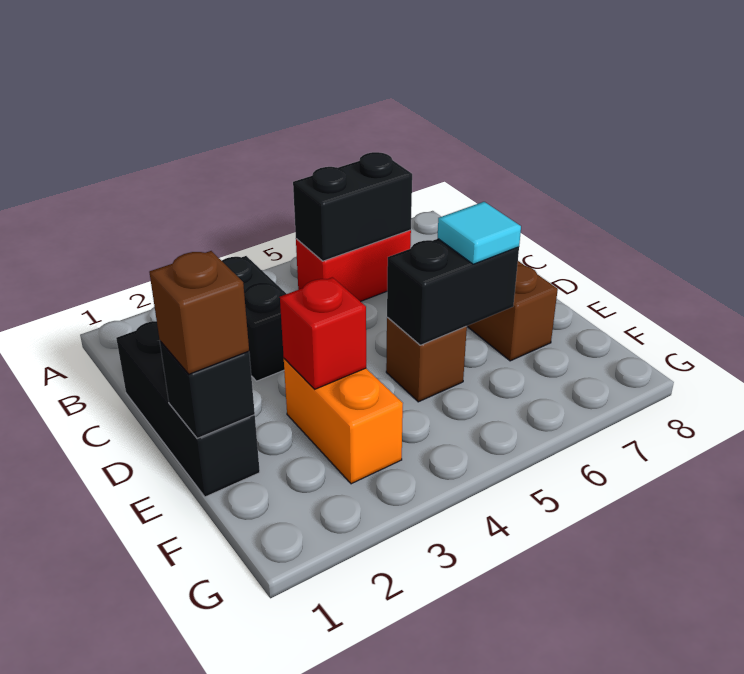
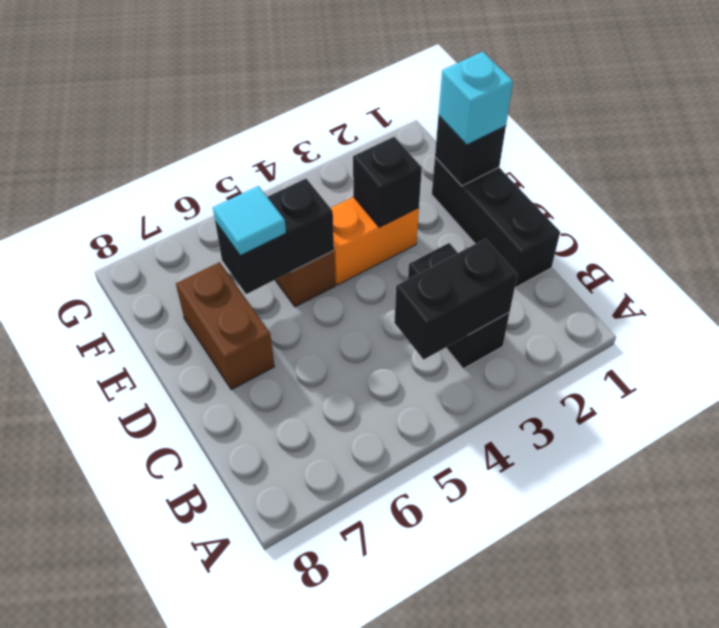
red brick B5:B6 level 1 -> none
black brick B5:B6 level 2 -> black brick B3:B4 level 2
brown brick E1 level 3 -> cyan brick E1 level 3
orange brick E3:F3 level 1 -> orange brick E3:E4 level 1
red brick E3 level 2 -> black brick E3 level 2

